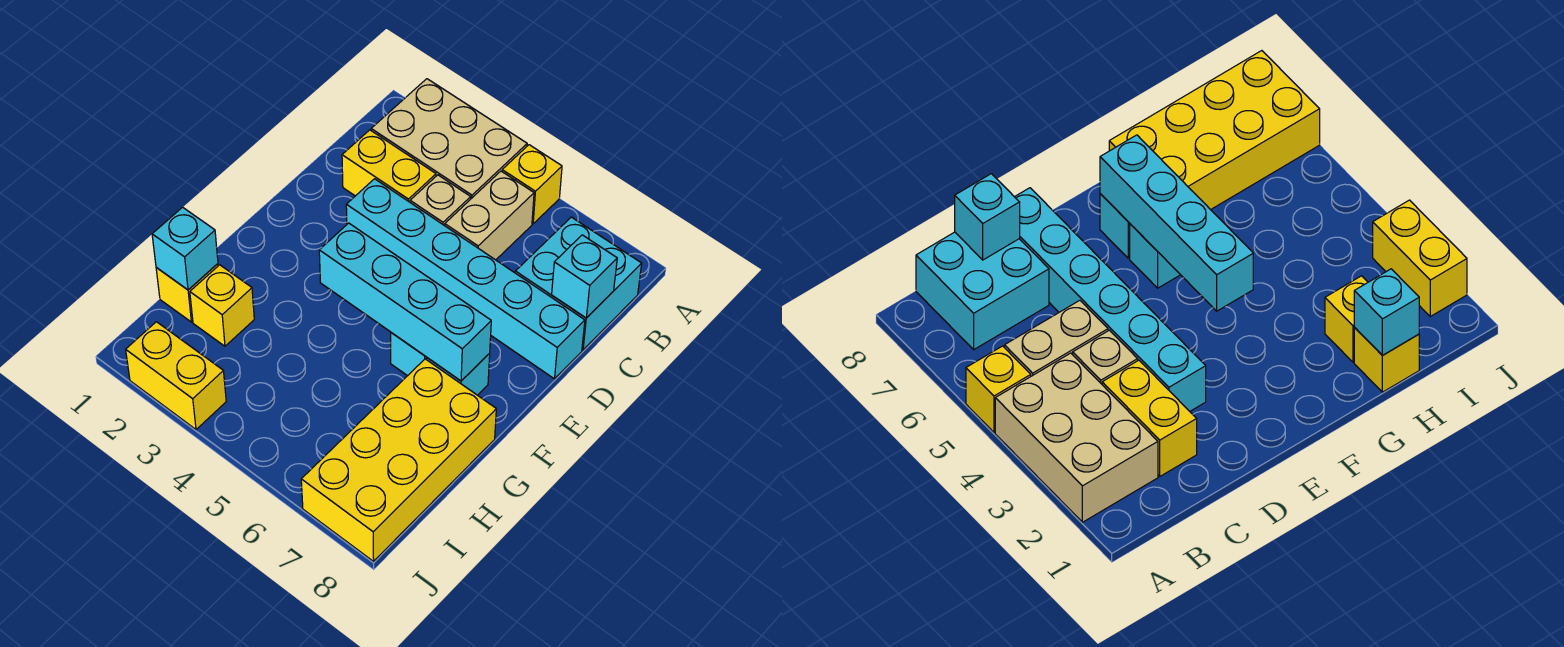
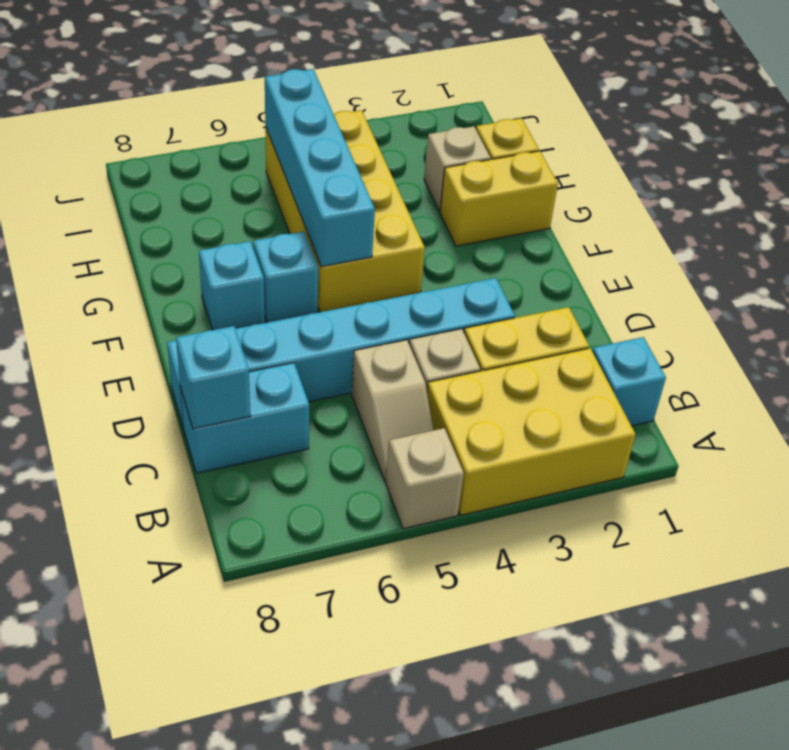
tan brick A2:B4 level 1 -> yellow brick A2:B4 level 1
yellow brick A5 level 1 -> tan brick A5 level 1
tan brick B5:C5 level 1 -> tan slope B5:C5 level 1 top C
cyan brick B7:C8 level 1 -> cyan brick C7:C8 level 1
cyan brick F4:F7 level 2 -> cyan brick F5:I5 level 2
yellow brick G7:J8 level 1 -> yellow brick F4:I5 level 1
cyan brick H1 level 2 -> cyan brick B1 level 1
yellow brick H2 level 1 -> tan brick H2 level 1
yellow brick J2:J3 level 1 -> yellow brick G1:G2 level 1

